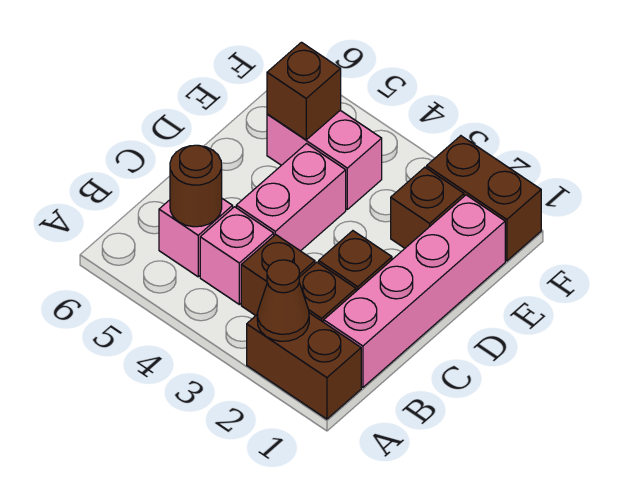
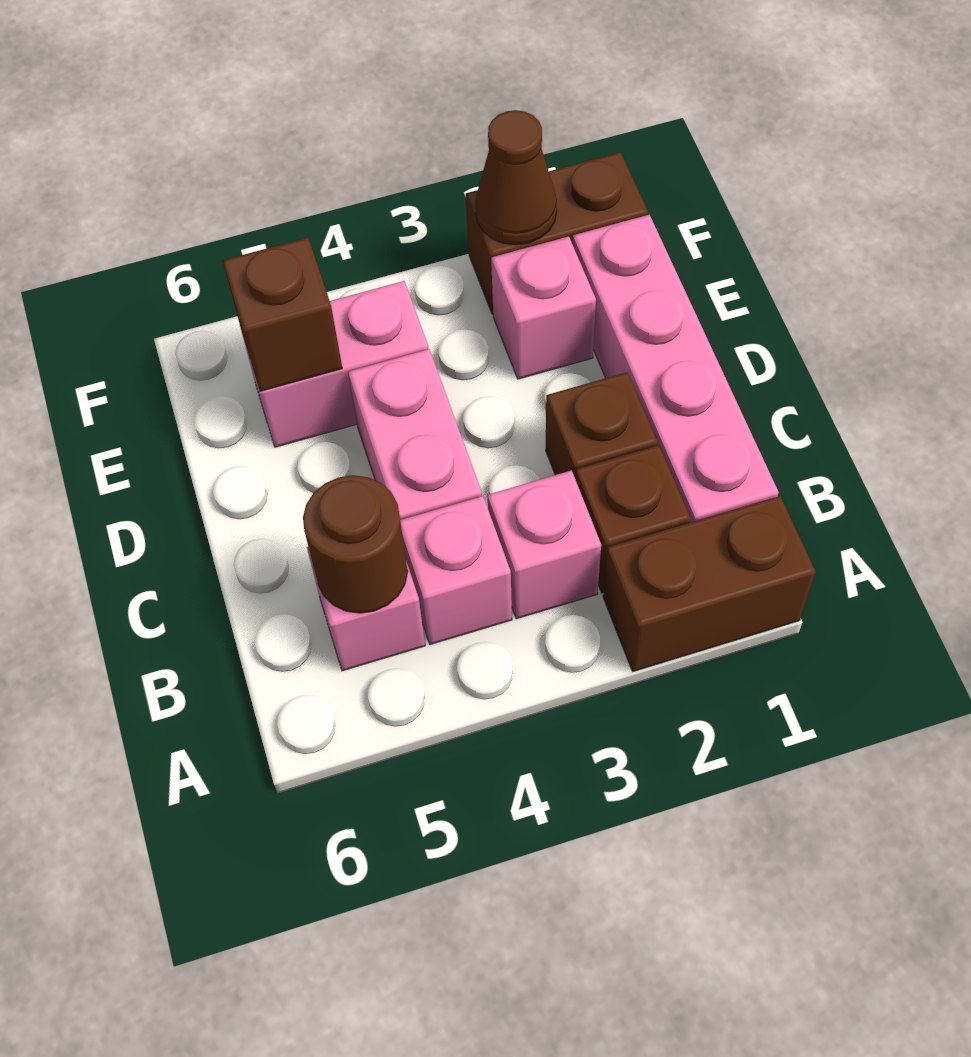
brown cone A2 level 2 -> brown cone F2 level 2
brown brick B3 level 1 -> pink brick B3 level 1
brown brick E2 level 1 -> pink brick E2 level 1

